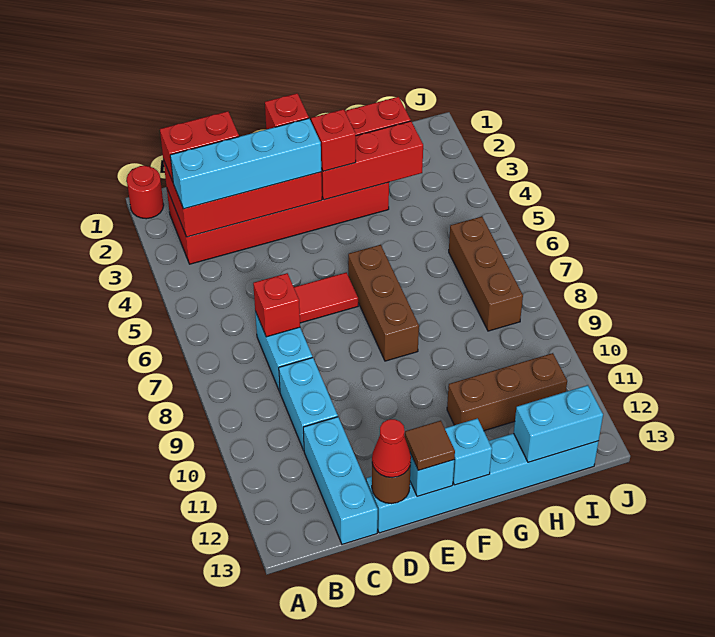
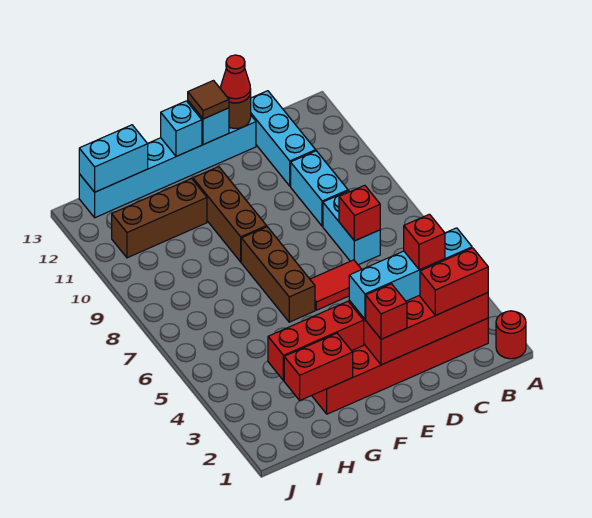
red brick F3 level 3 -> red brick C3 level 4
brown brick I6:I8 level 1 -> brown brick F9:F11 level 1

